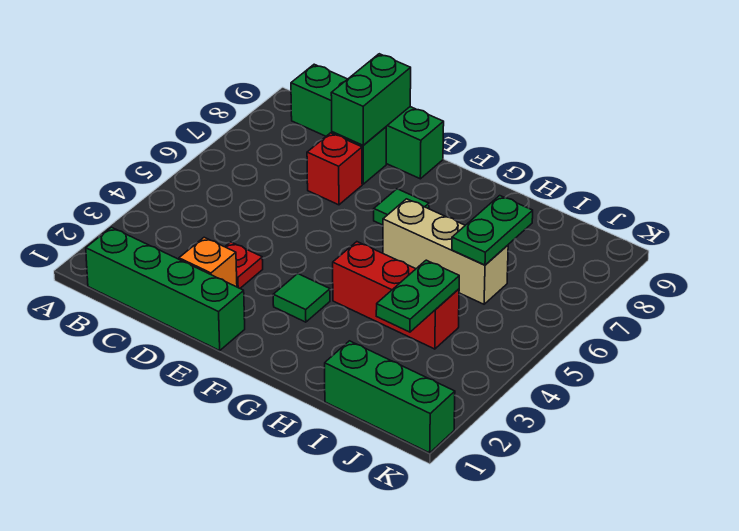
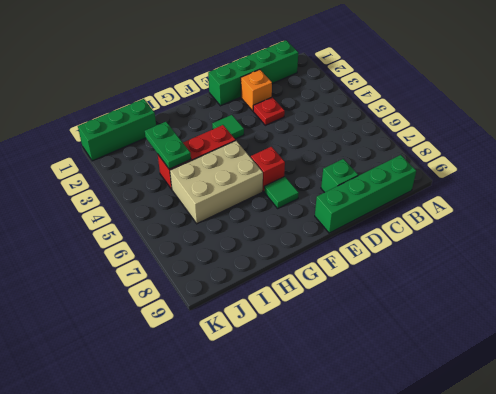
red brick D7 level 1 -> red brick F6 level 1
green brick D8:D9 level 2 -> none
tan brick G6:I6 level 1 -> tan brick G5:I6 level 1
green plate I6:I7 level 2 -> none

